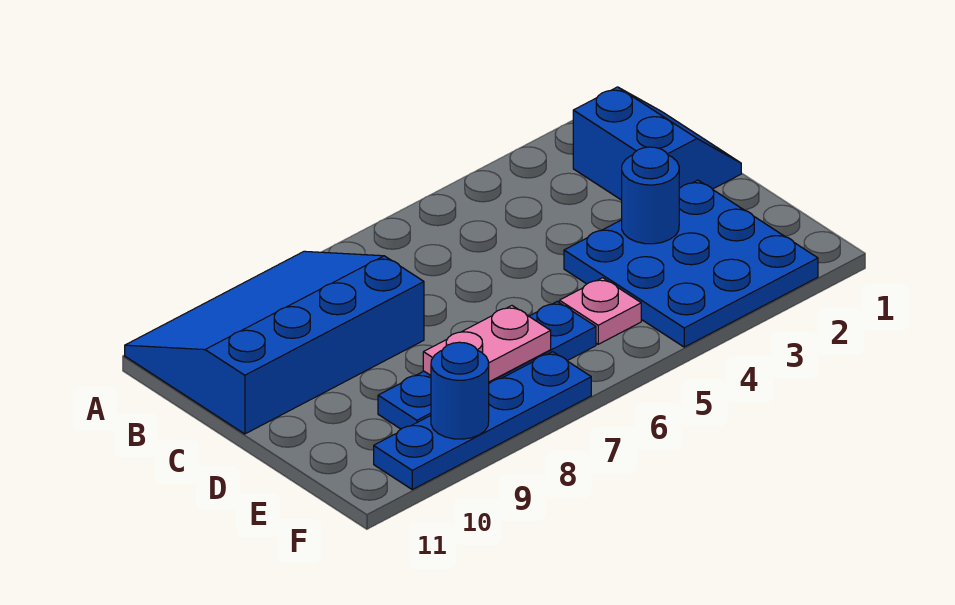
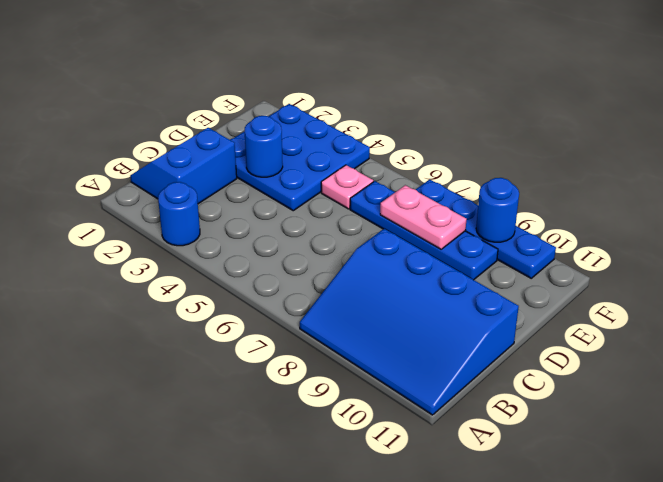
none -> blue round brick A3 level 1

